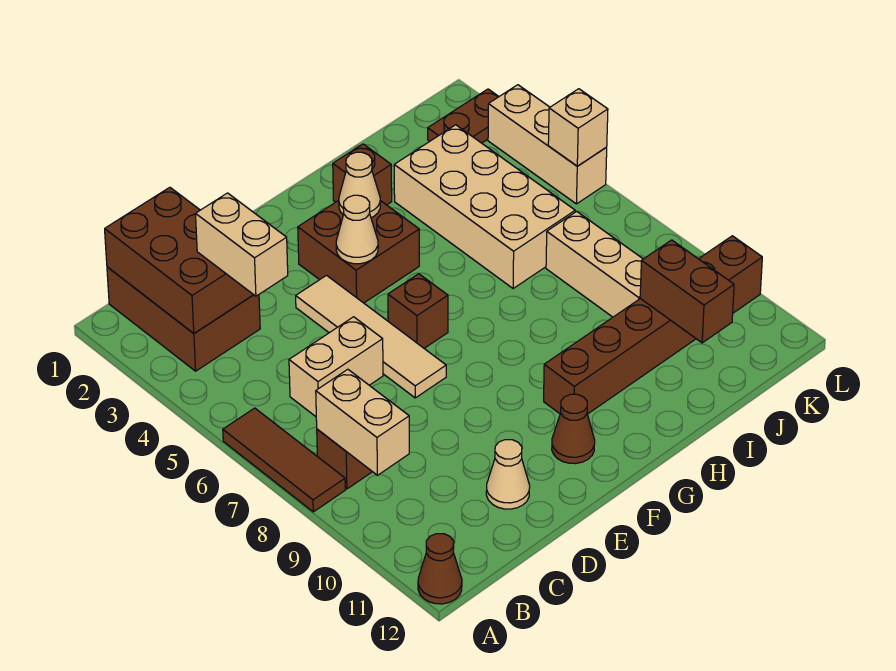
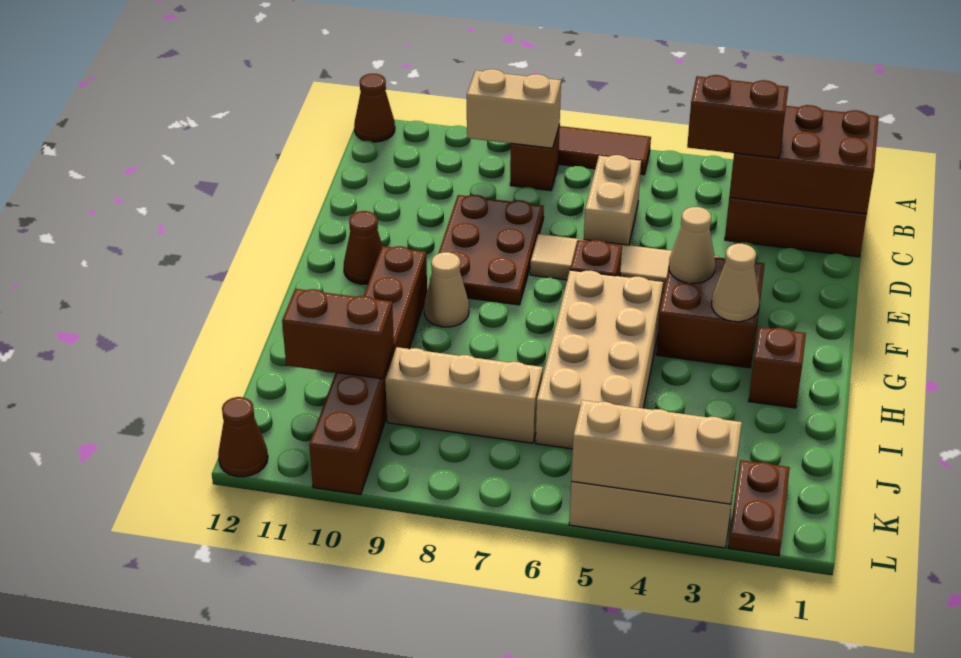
tan brick C3:C4 level 3 -> brown brick C3:C4 level 3
none -> brown plate D8:F9 level 1
tan cone D11 level 1 -> tan cone G9 level 1
tan brick I3:J6 level 1 -> tan brick G5:J6 level 1
tan brick L5 level 2 -> tan brick L3:L5 level 2
none -> brown cone L12 level 1

